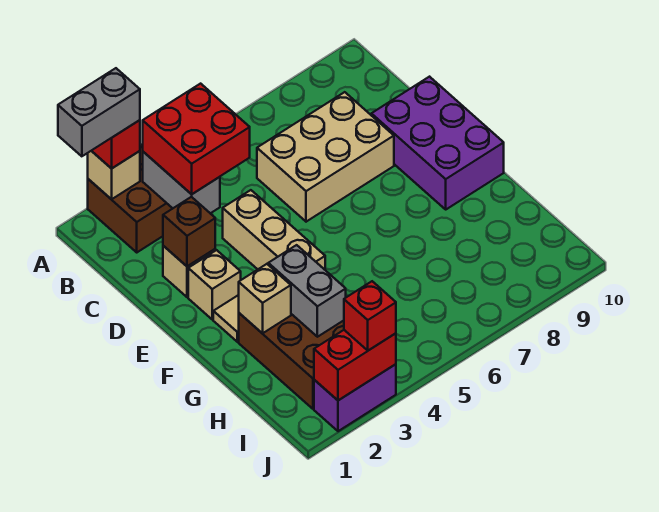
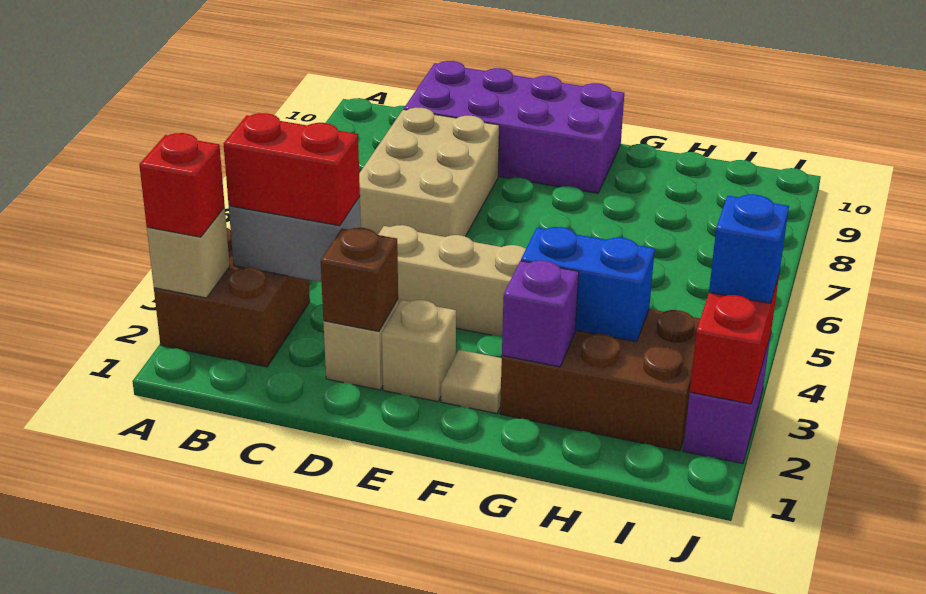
grey brick A1:A2 level 4 -> none
red brick B3:C4 level 3 -> red brick B3:C3 level 3
purple brick D9:F10 level 1 -> purple brick C9:F10 level 1
tan brick G2 level 2 -> purple brick G2 level 2
grey brick G3:H3 level 2 -> blue brick G3:H3 level 2
red brick J3 level 3 -> blue brick J3 level 3

